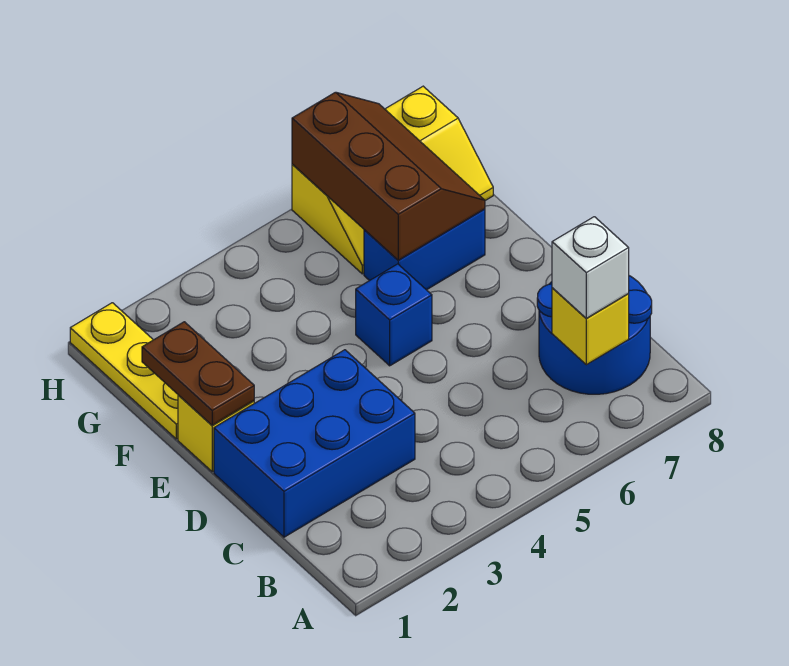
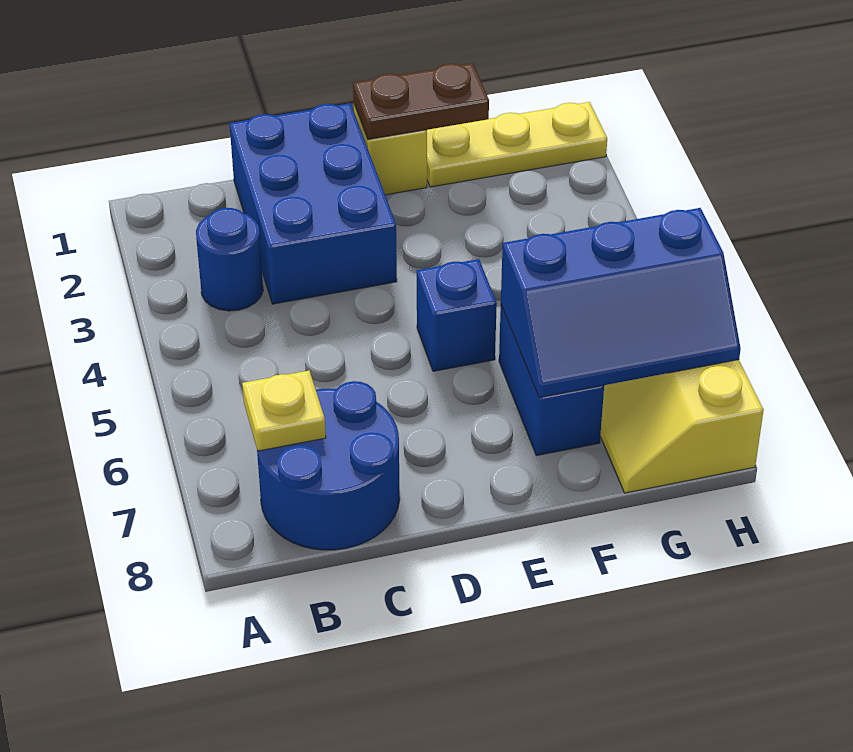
none -> blue round brick B3 level 1
yellow brick B7 level 2 -> yellow plate B7 level 2
white brick B7 level 3 -> none
brown slope F6:H7 level 2 top 6 -> blue slope F6:H7 level 2 top 6

